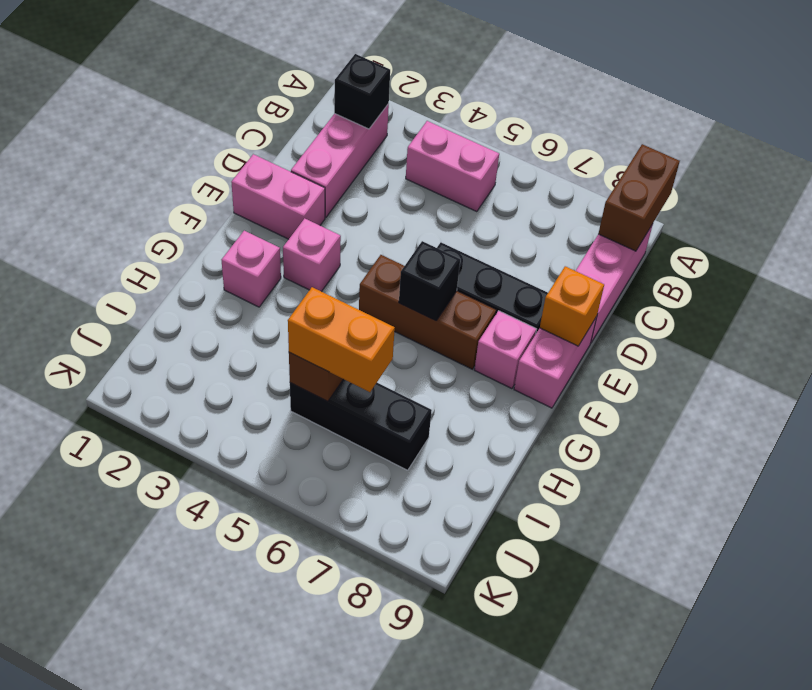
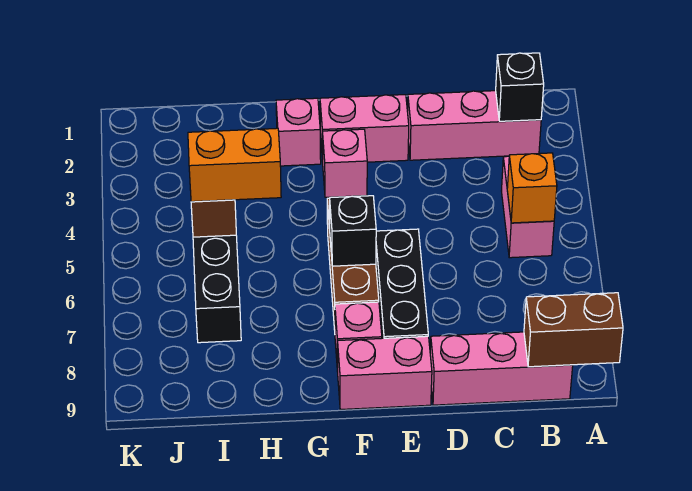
pink brick E1:E2 level 1 -> pink brick E2:F2 level 1
orange brick E9 level 2 -> orange brick B5 level 2
orange brick I5:I6 level 3 -> orange brick H5:I5 level 3

